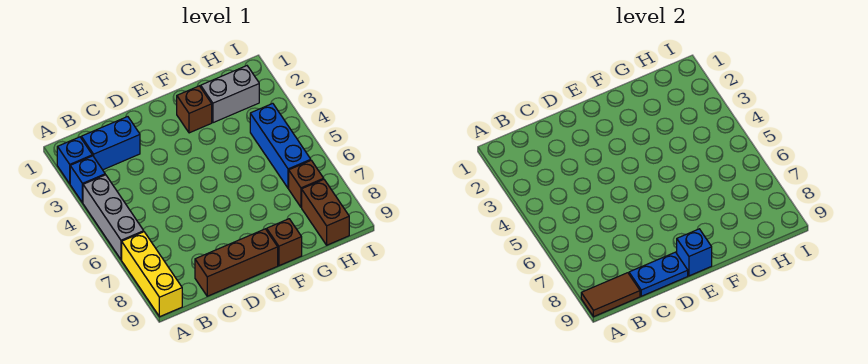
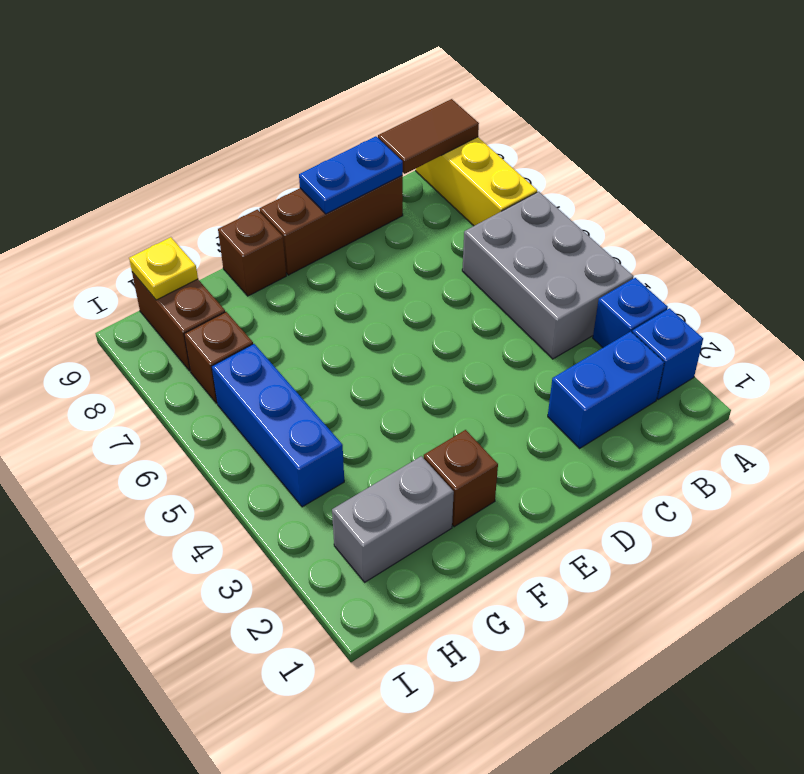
grey brick A4:A6 level 1 -> grey brick A4:B6 level 1
blue brick E9 level 2 -> none
none -> yellow plate H9 level 2

